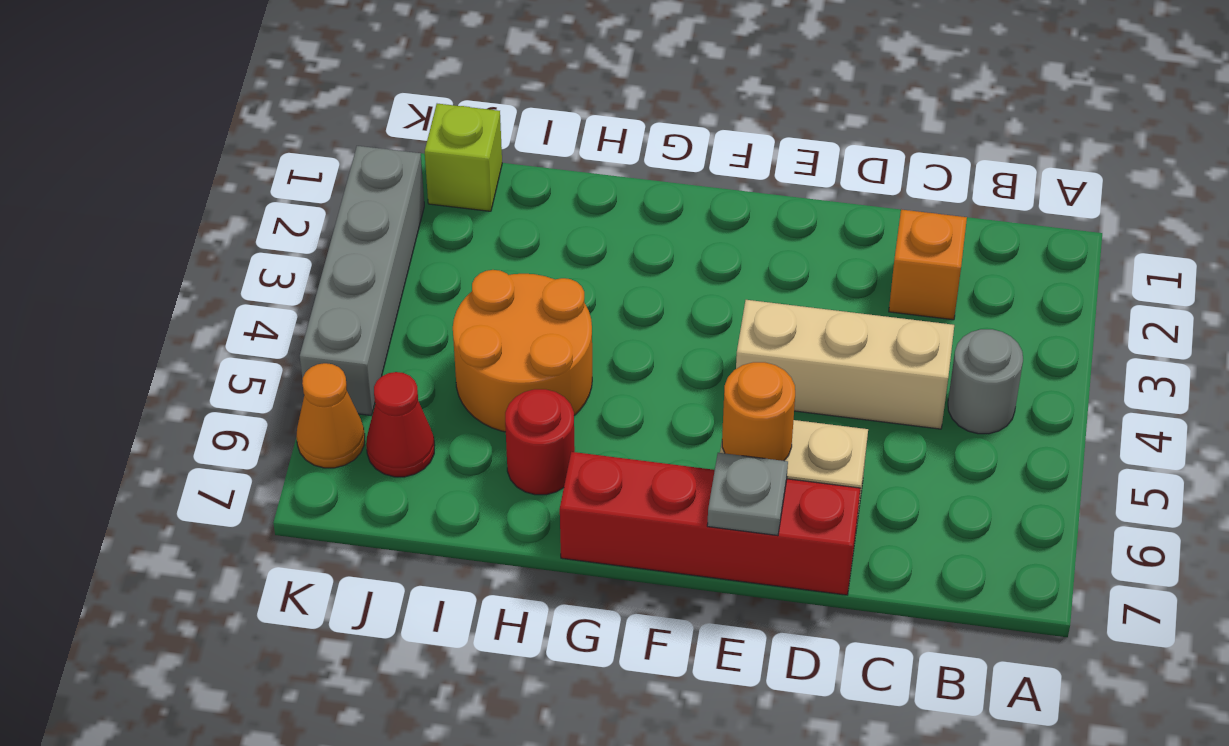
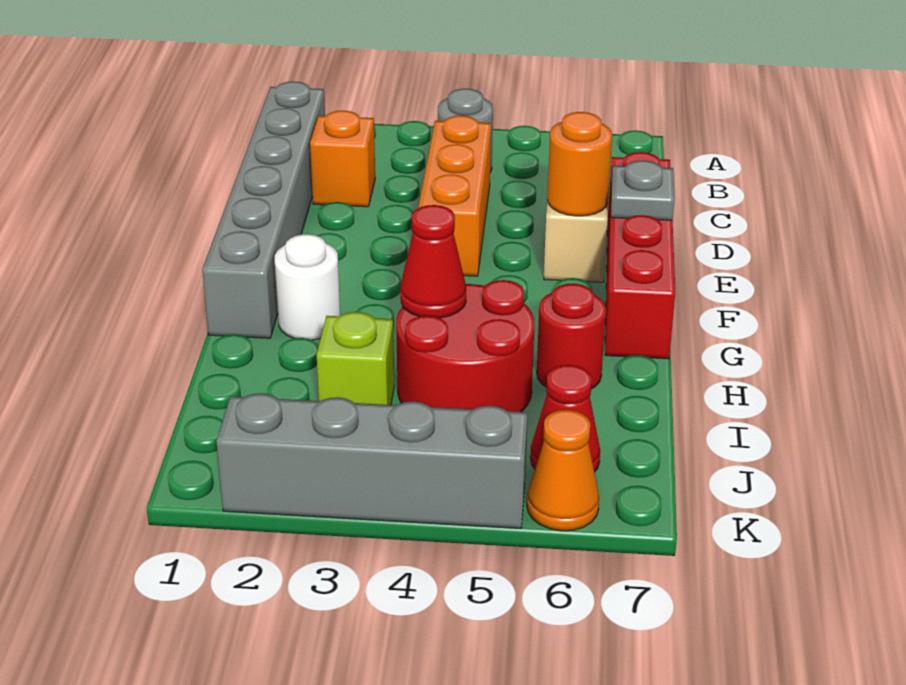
none -> grey brick B1:G1 level 1
tan brick C4:E4 level 1 -> orange brick C4:E4 level 1
none -> white round brick G2 level 1
orange round brick H4:I5 level 1 -> red round brick H4:I5 level 1
none -> red cone H4 level 2
lime brick J1 level 1 -> lime brick I3 level 1

